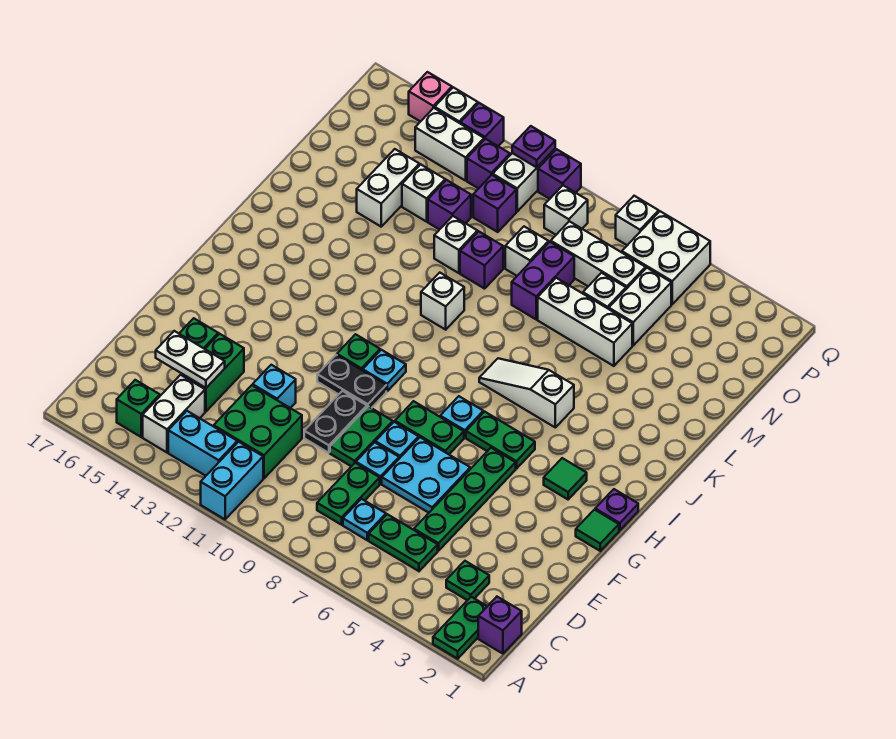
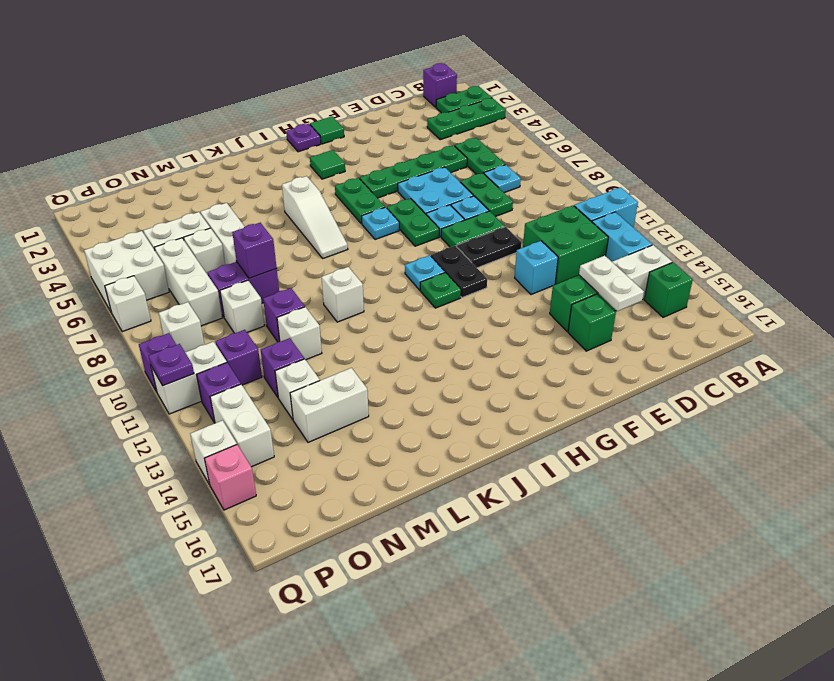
green plate C3 level 1 -> green plate A3:C3 level 1
green plate C8:D8 level 1 -> green plate D7:D8 level 1
purple brick Q13 level 1 -> purple brick M8 level 2

